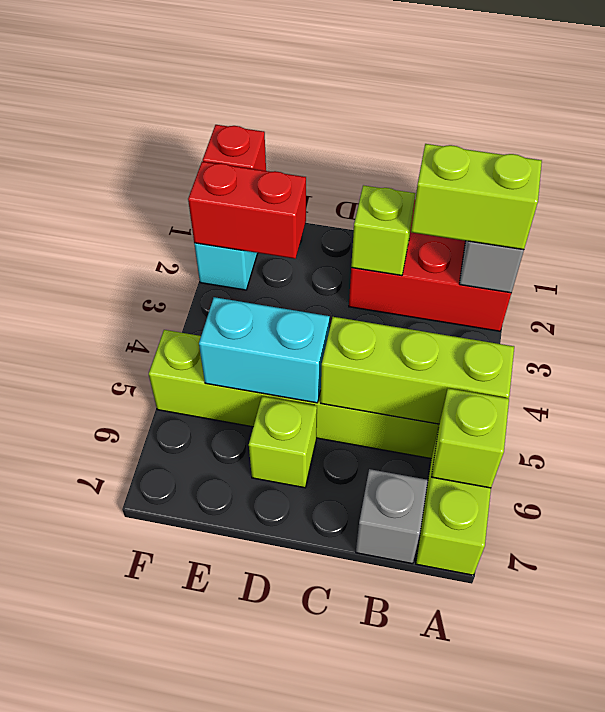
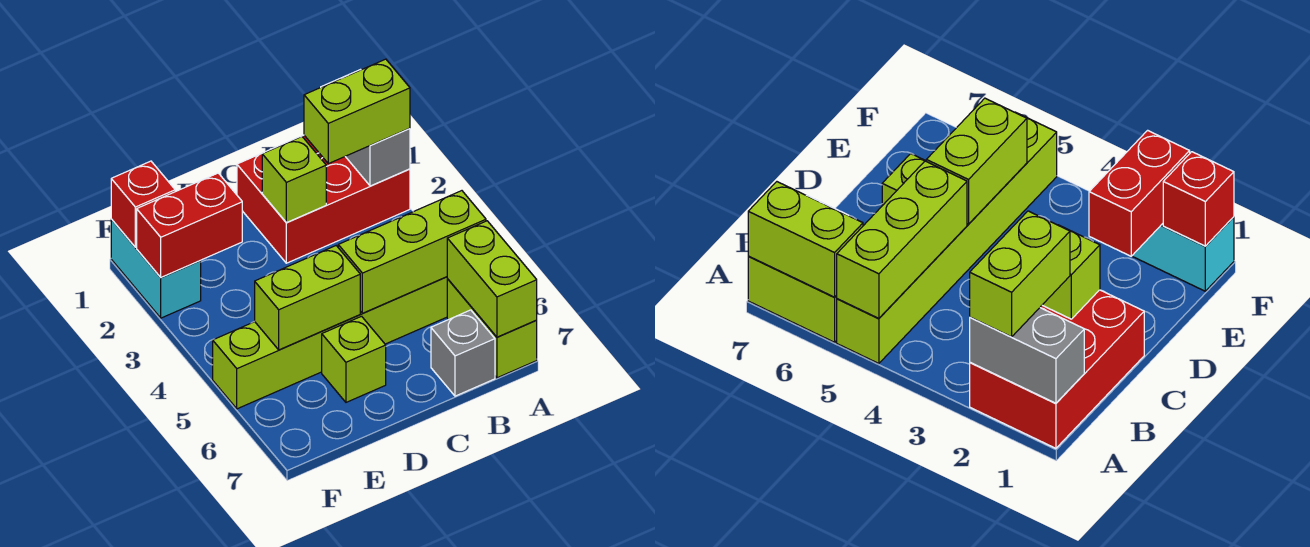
lime brick A6 level 2 -> lime brick A6:A7 level 2
cyan brick D5:E5 level 2 -> lime brick D5:E5 level 2

